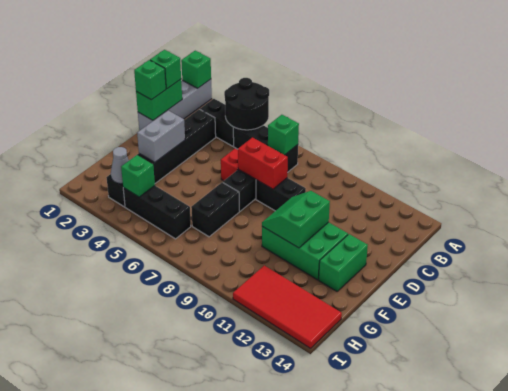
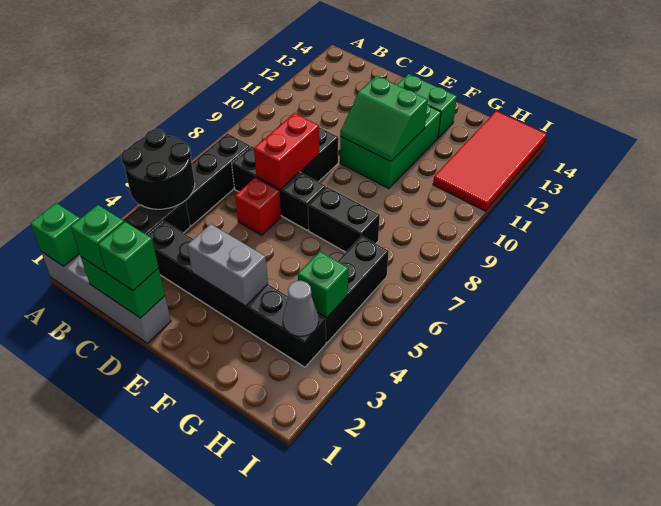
green brick B7 level 2 -> none

